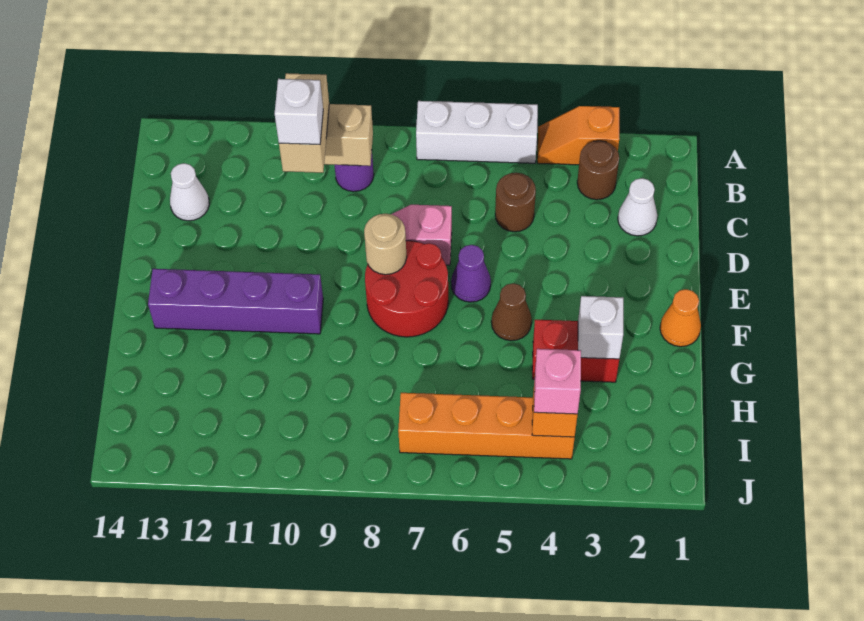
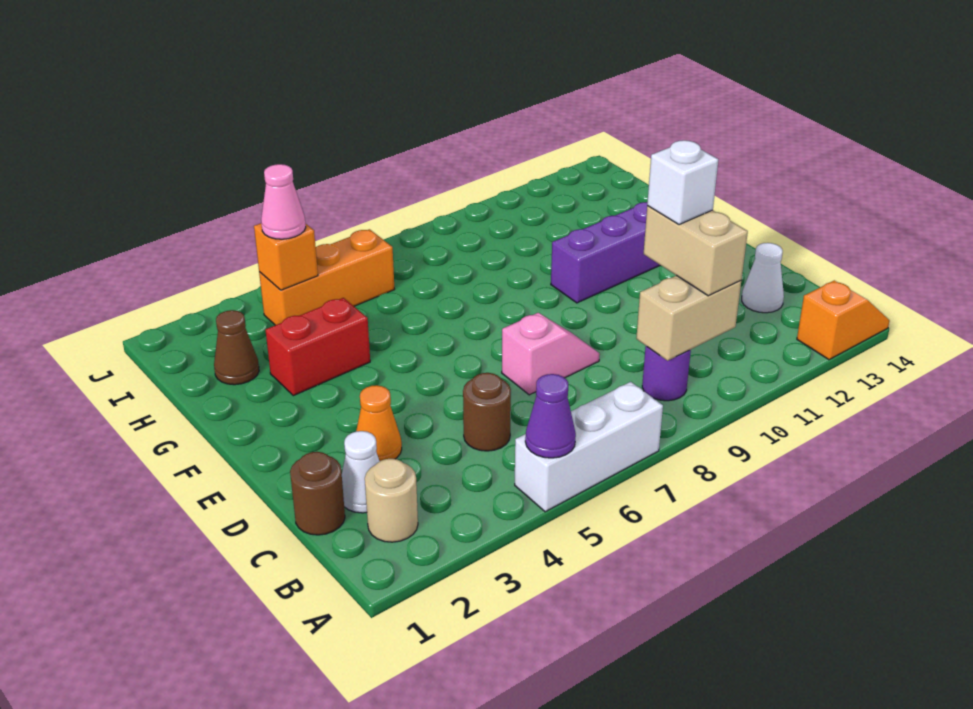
orange slope A3:A4 level 1 top 3 -> orange slope A13:A14 level 1 top 13
brown round brick B3 level 1 -> brown round brick C1 level 1
purple cone E6 level 1 -> purple cone A5 level 2
red round brick E7:F8 level 1 -> none
tan round brick E8 level 2 -> tan round brick B2 level 1
orange cone F1 level 1 -> orange cone D3 level 1
brown cone F5 level 1 -> brown cone H2 level 1
white brick G3 level 2 -> none
orange brick I4:I7 level 1 -> orange brick I4:I6 level 1
pink brick I4 level 3 -> pink cone I4 level 3

